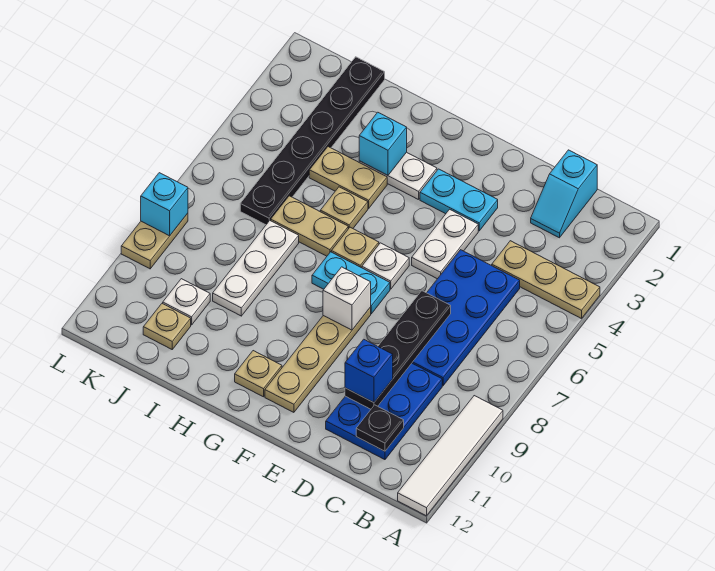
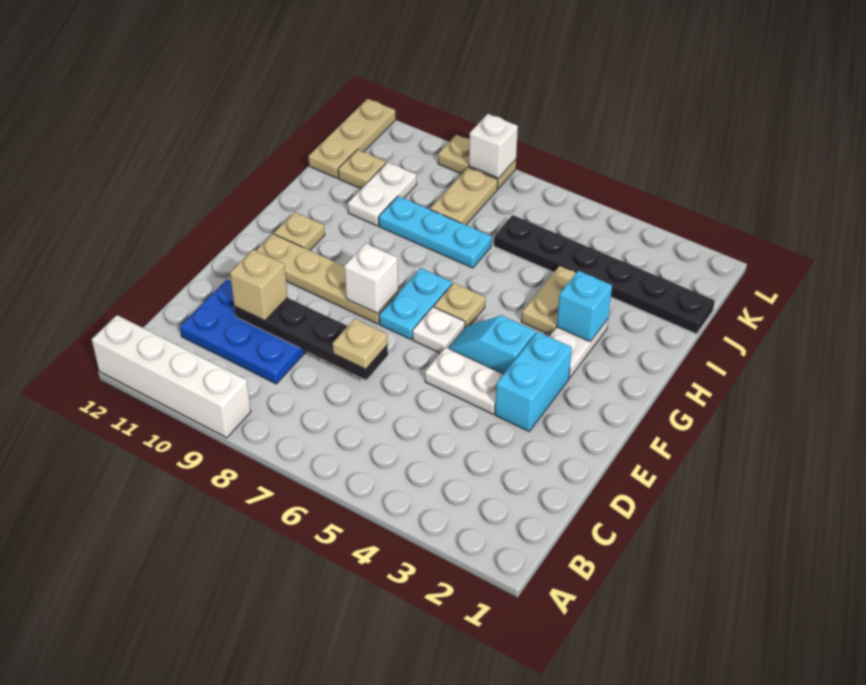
tan plate A4:C4 level 1 -> tan plate J12:L12 level 1
white tile A9:A12 level 1 -> white brick A9:A12 level 1
cyan slope C1:C2 level 1 top 1 -> cyan slope F4:F5 level 1 top 4
blue plate C5:D8 level 1 -> none
black plate C11 level 2 -> none
blue brick D10 level 3 -> tan brick D10 level 3
cyan plate E3:F3 level 1 -> cyan brick E3:F3 level 1
tan plate H5 level 1 -> tan plate D7 level 3
tan plate H6:I6 level 1 -> tan plate J8:K8 level 1
white plate I7:I9 level 1 -> cyan plate I7:I9 level 1
white plate J10 level 1 -> white plate I10:J10 level 1
cyan brick L8 level 2 -> white brick L8 level 2

